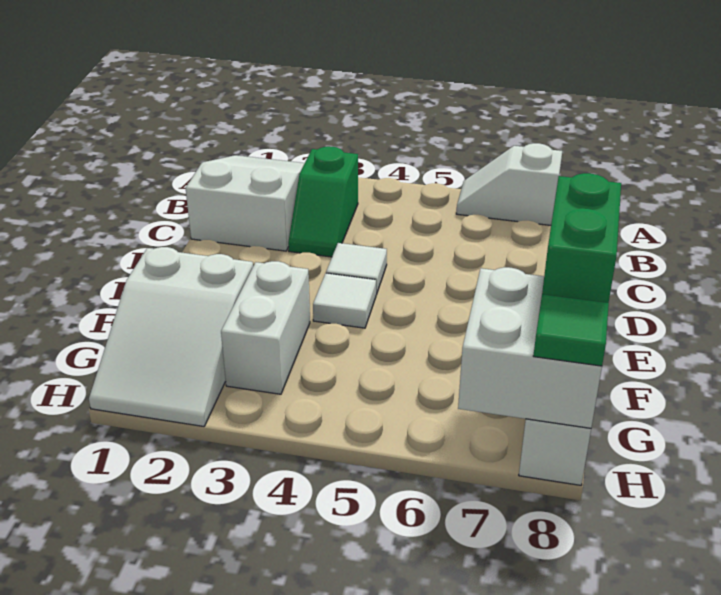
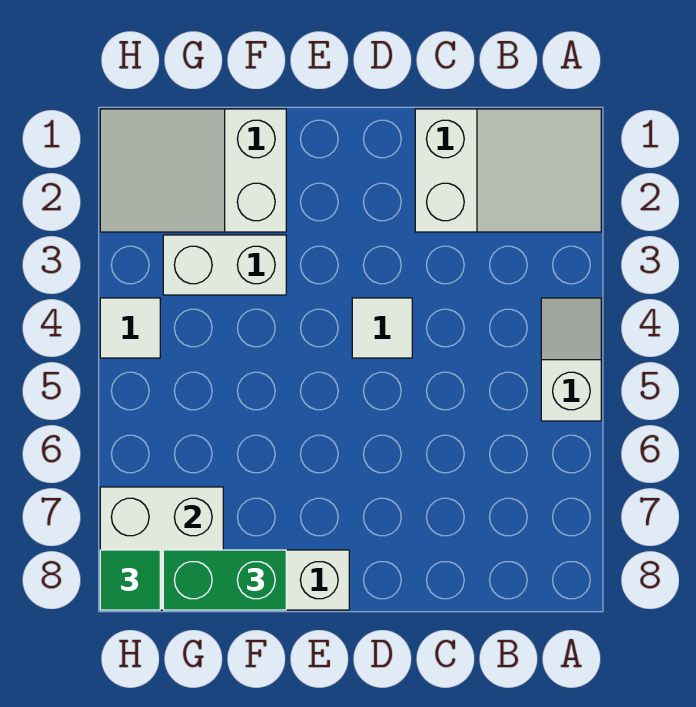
white slope A6:A7 level 1 top 7 -> white slope A4:A5 level 1 top 5
green slope B3:C3 level 1 top B -> none
white tile E4 level 1 -> white tile H4 level 1

